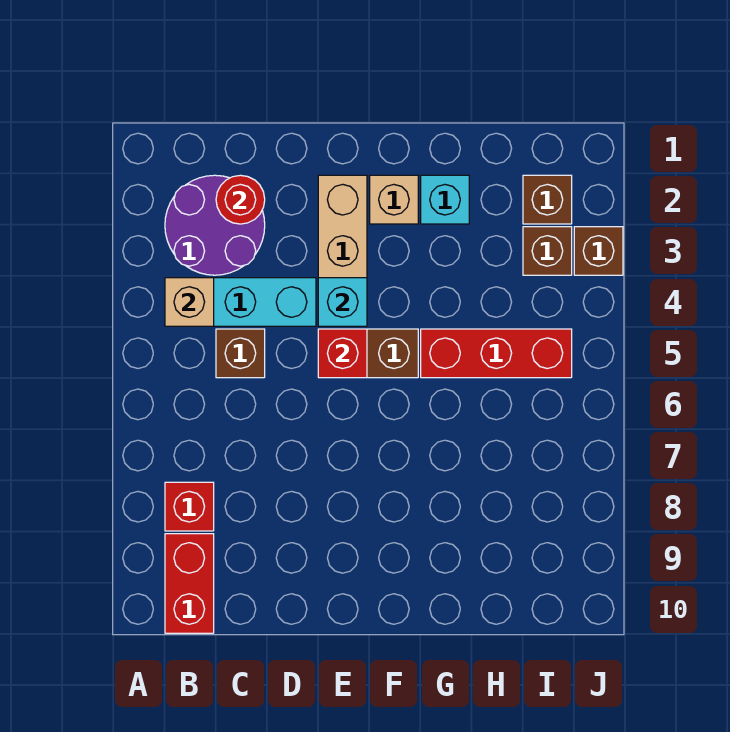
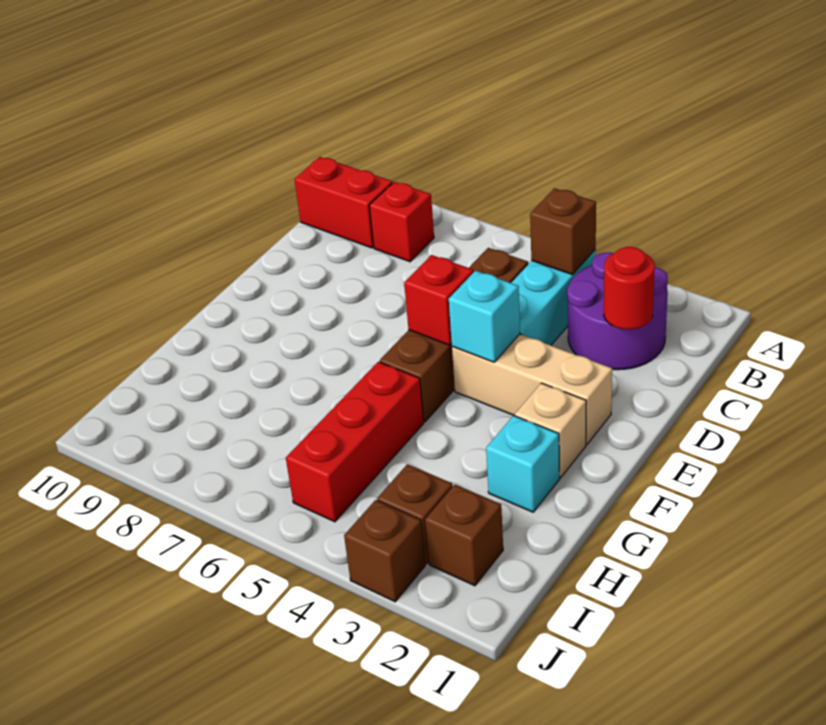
tan brick B4 level 2 -> brown brick B4 level 2

